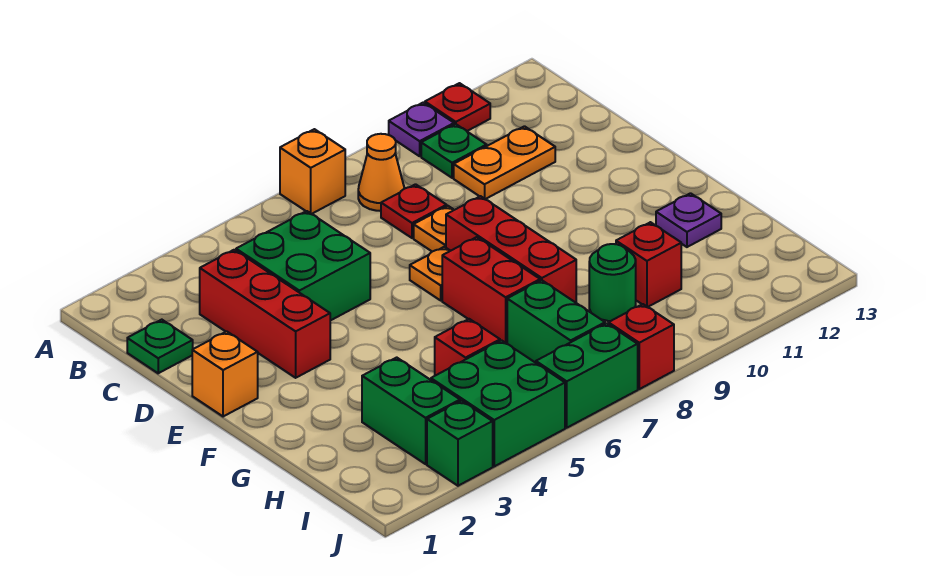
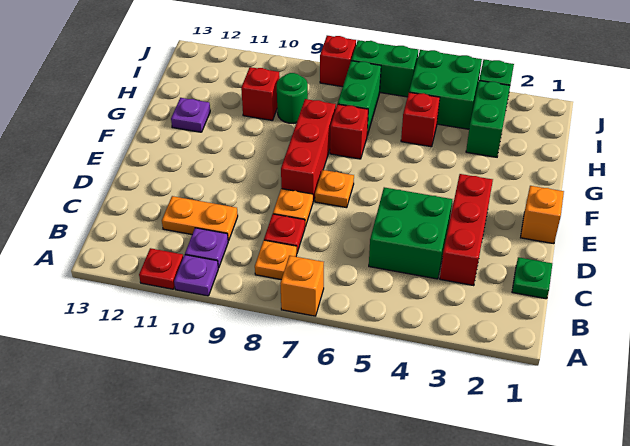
orange cone B8 level 1 -> orange plate B8 level 1
green plate B10 level 1 -> purple plate B10 level 1
red brick F7:G7 level 1 -> red brick G7 level 1

